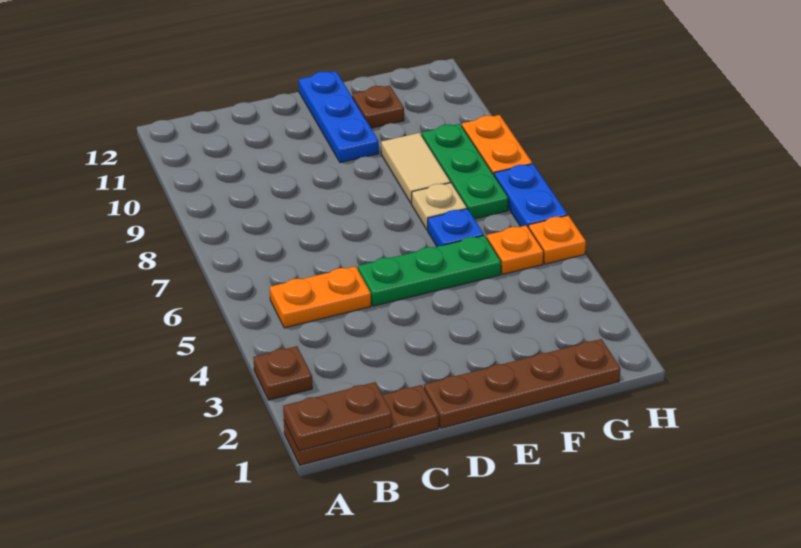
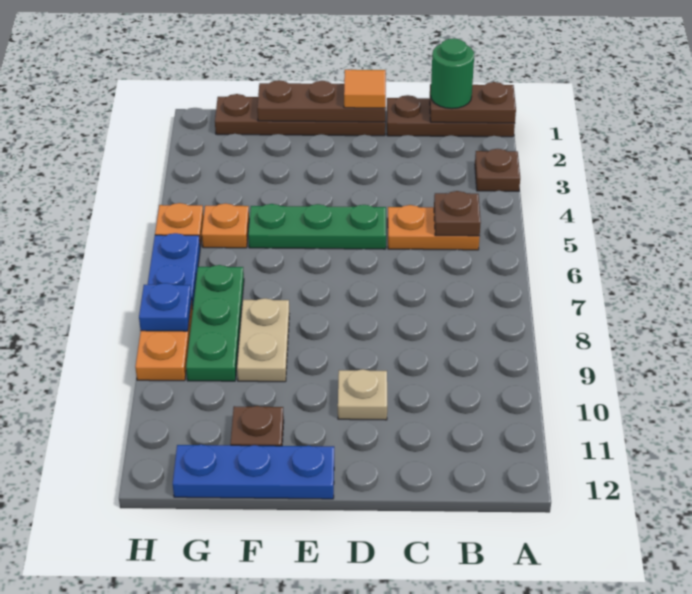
none -> green round brick B1 level 3
none -> brown plate B5 level 2
none -> brown plate D1:F1 level 2
none -> orange tile D1 level 3
blue plate E10:E12 level 1 -> blue plate E12:G12 level 1
blue plate F6 level 1 -> blue plate H8 level 2
tan plate F7 level 1 -> tan plate D10 level 1
tan tile F8:F9 level 1 -> tan plate F8:F9 level 1

